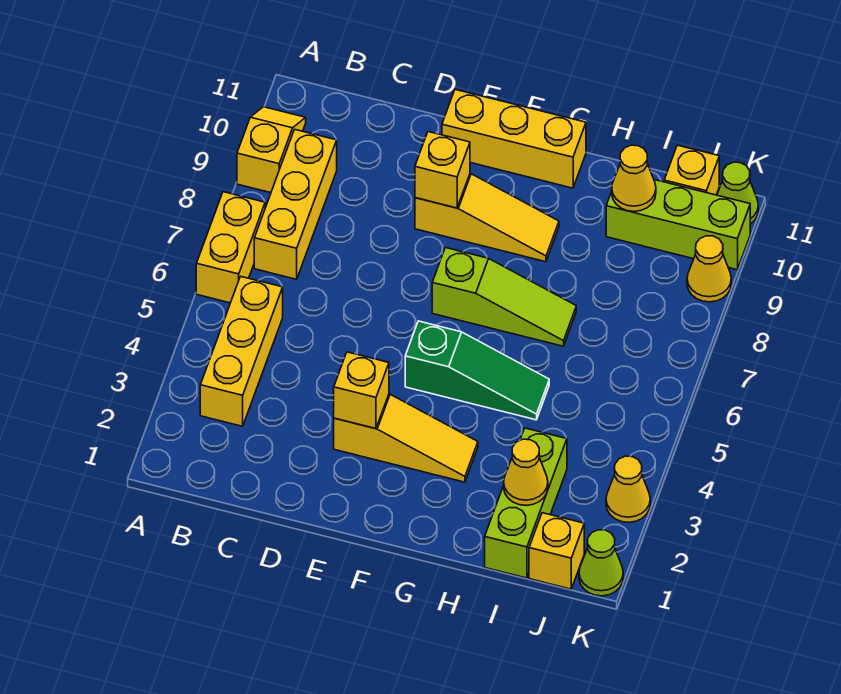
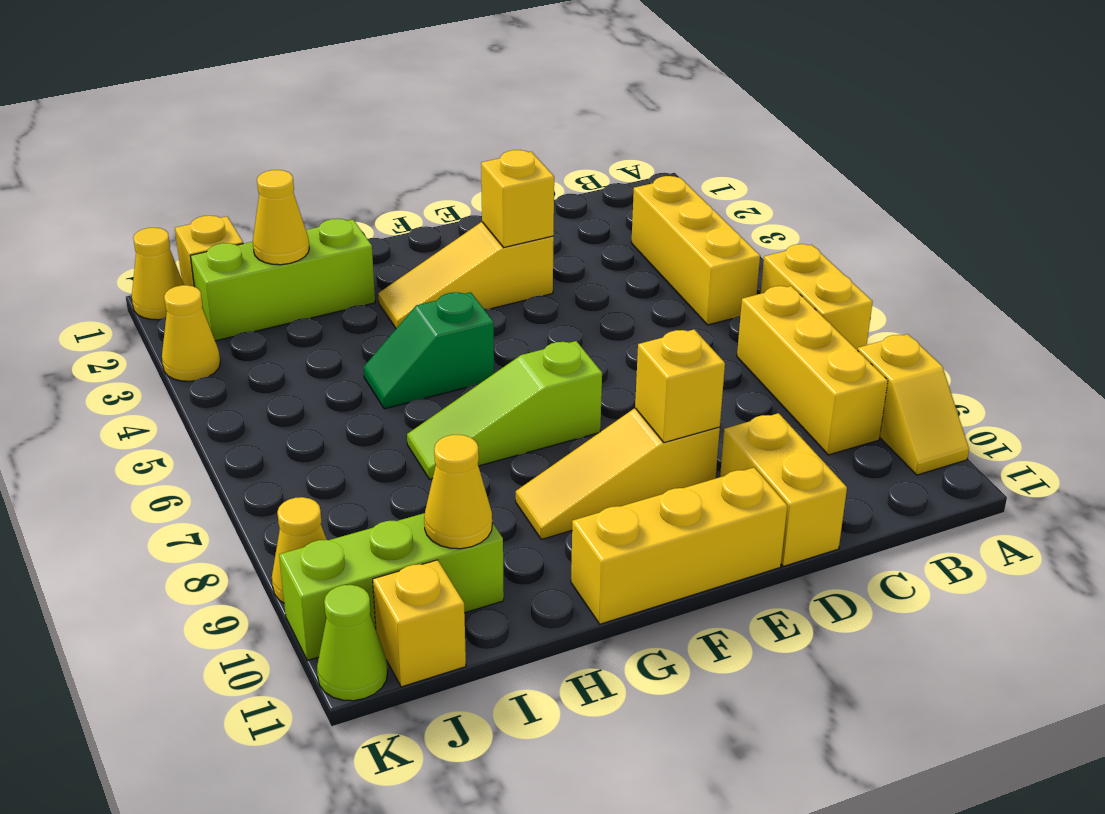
none -> yellow brick D10:D11 level 1
green slope F5:H5 level 1 top F -> green slope G5:H5 level 1 top G
lime brick I1:I3 level 1 -> lime brick H2:J2 level 1
lime cone K1 level 1 -> yellow cone K1 level 1

